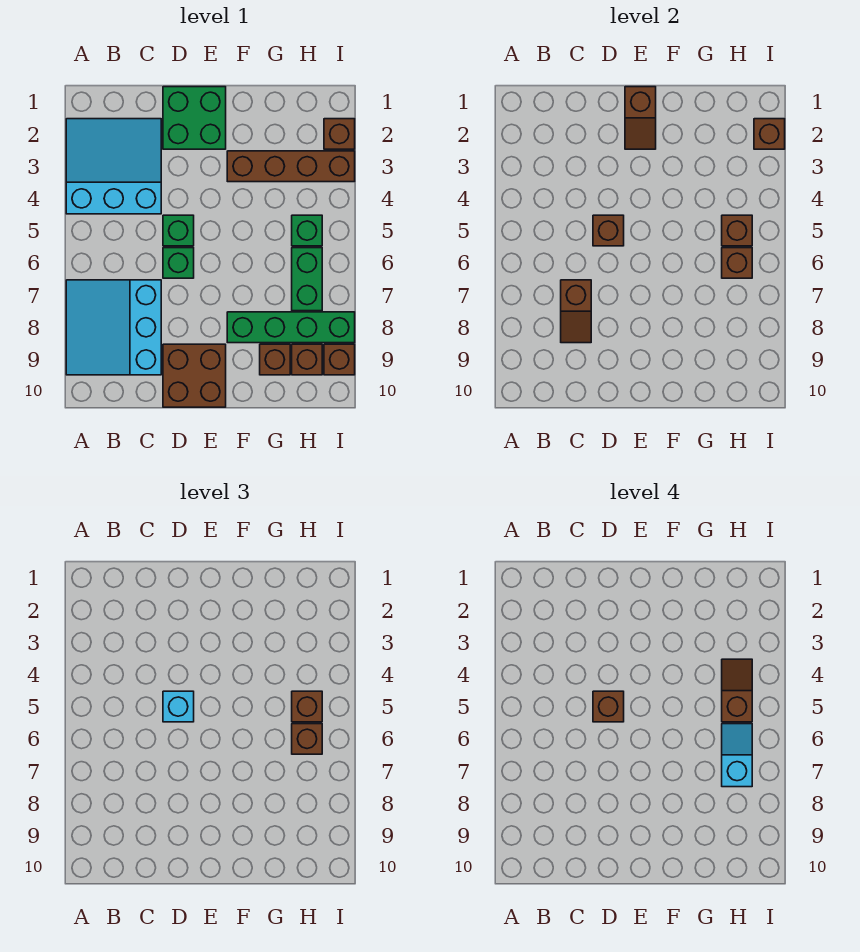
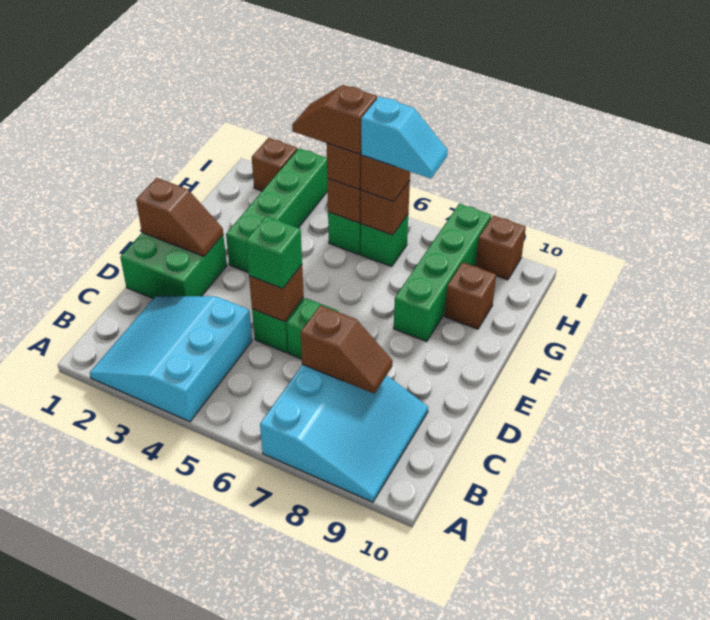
cyan slope A7:C9 level 1 top C -> cyan slope A7:C9 level 1 top 7
cyan brick D5 level 3 -> green brick D5 level 3
brown brick D5 level 4 -> none
brown brick D9:E10 level 1 -> none
brown brick F3:I3 level 1 -> green brick F3:I3 level 1
green brick H6:H7 level 1 -> green brick H6 level 1
cyan slope H6:H7 level 4 top 7 -> cyan slope H6:H7 level 4 top 6
brown brick H9 level 1 -> none
brown brick I2 level 2 -> none

